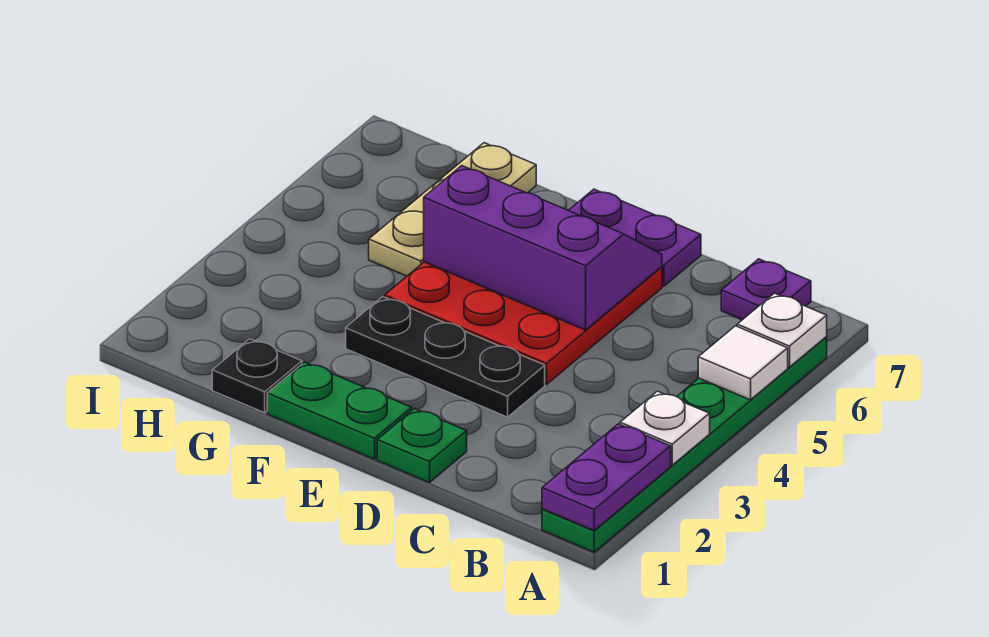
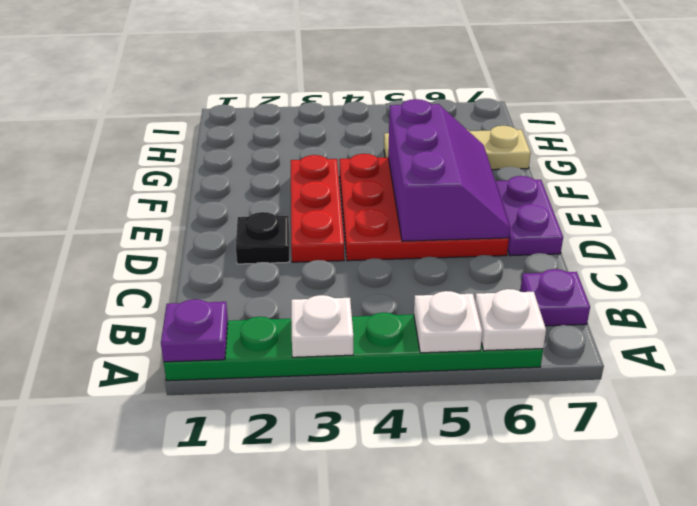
purple plate A1:A2 level 2 -> purple plate A1 level 2
white tile A5 level 2 -> white plate A5 level 2
green plate D1 level 1 -> none
black plate D3:F3 level 1 -> red plate D3:F3 level 1
green plate E1:F1 level 1 -> none
black plate G1 level 1 -> black plate D2 level 1

